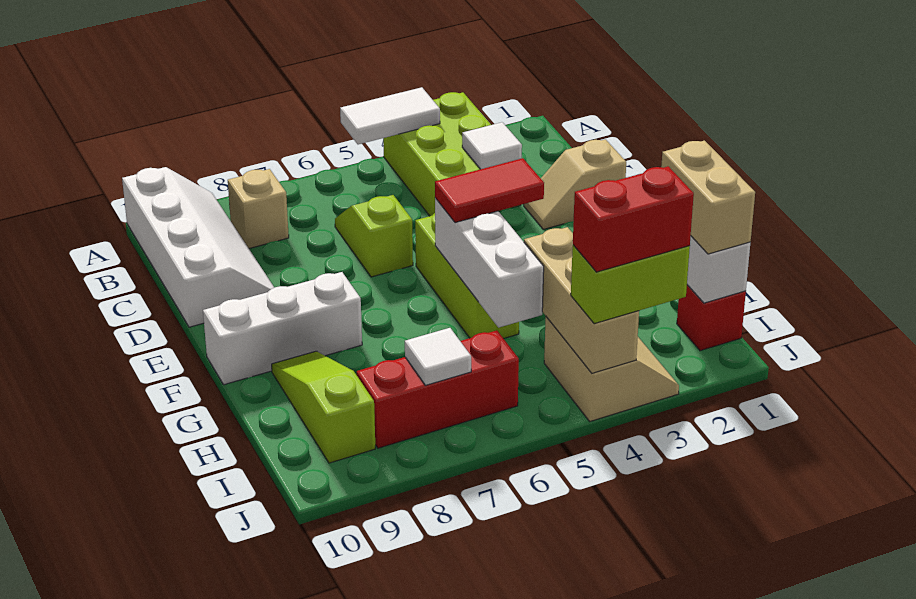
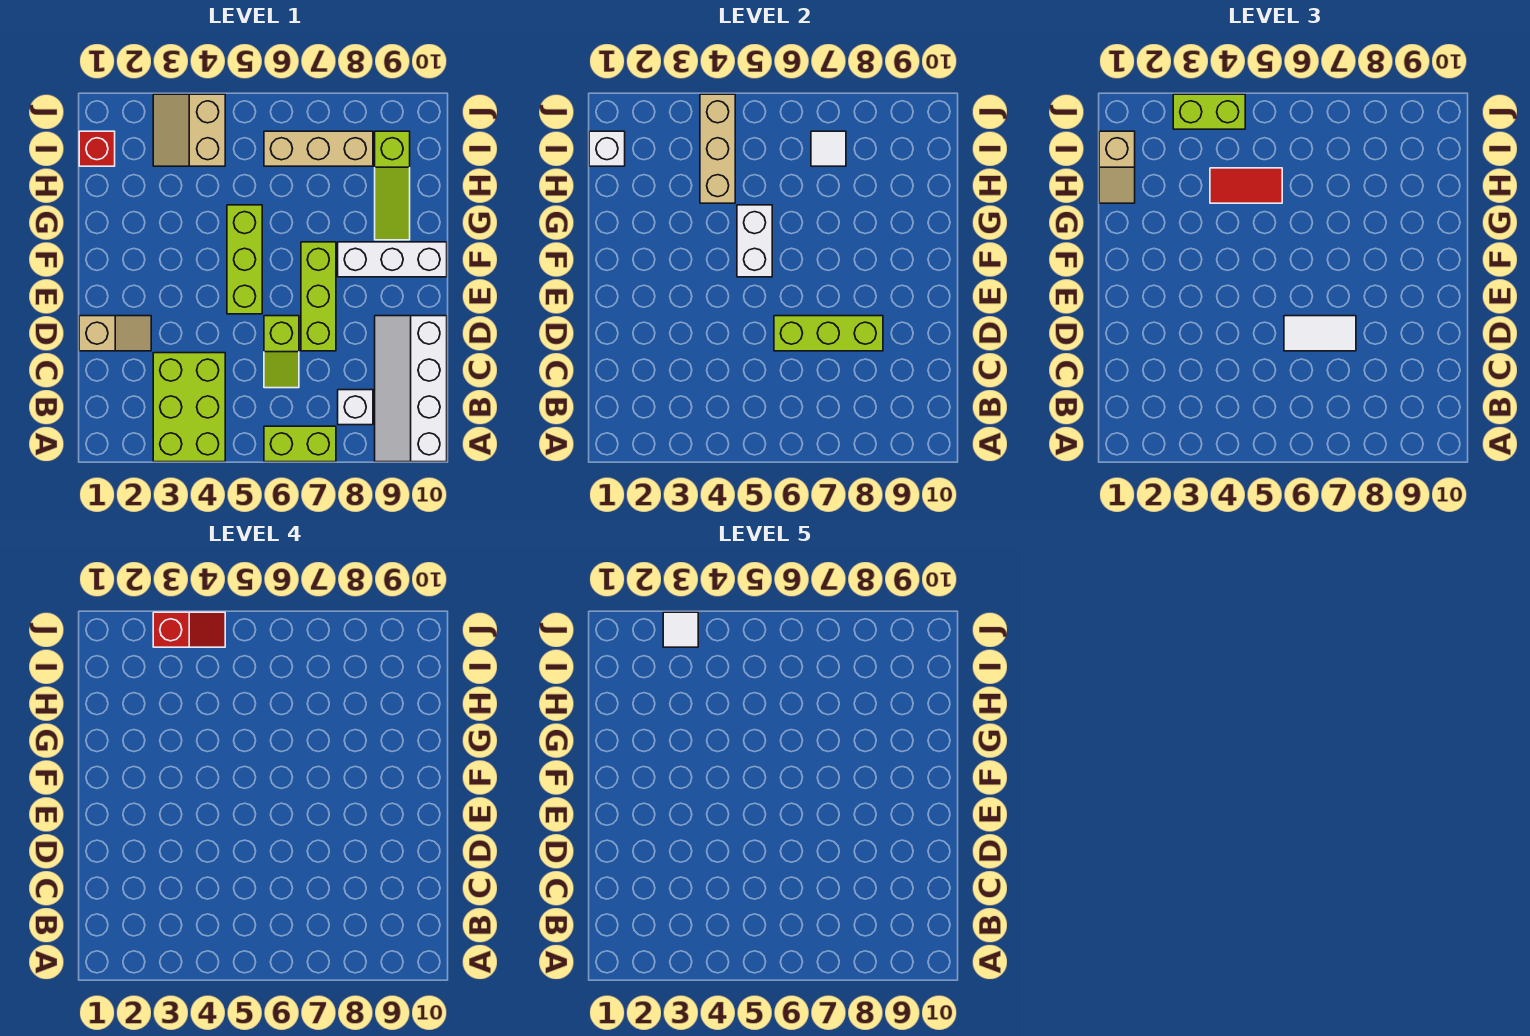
white tile A4:A5 level 2 -> white tile D6:D7 level 3
none -> lime brick A6:A7 level 1
tan brick B8 level 1 -> white brick B8 level 1
white tile C3 level 2 -> white tile J3 level 5
none -> lime brick D6:D8 level 2
none -> lime brick D7:F7 level 1
red tile F4:F5 level 3 -> red tile H4:H5 level 3
white brick F5:H5 level 2 -> white brick F5:G5 level 2
tan brick H1:I1 level 3 -> tan slope H1:I1 level 3 top I
red brick I6:I8 level 1 -> tan brick I6:I8 level 1
red brick J3:J4 level 4 -> red slope J3:J4 level 4 top 3

